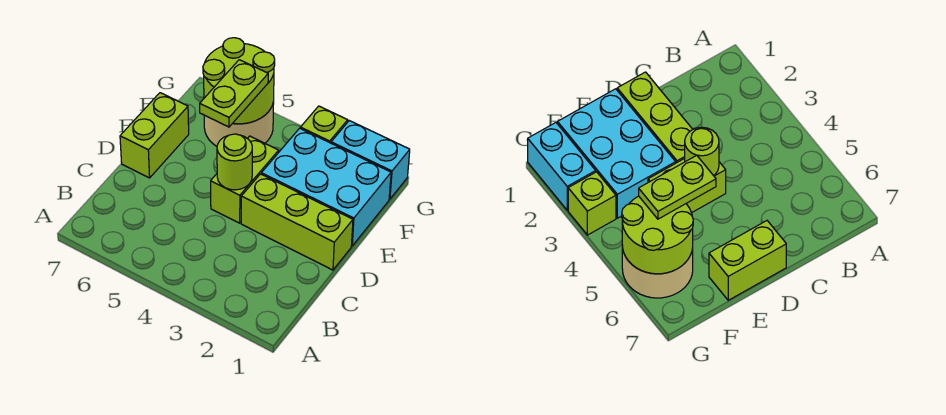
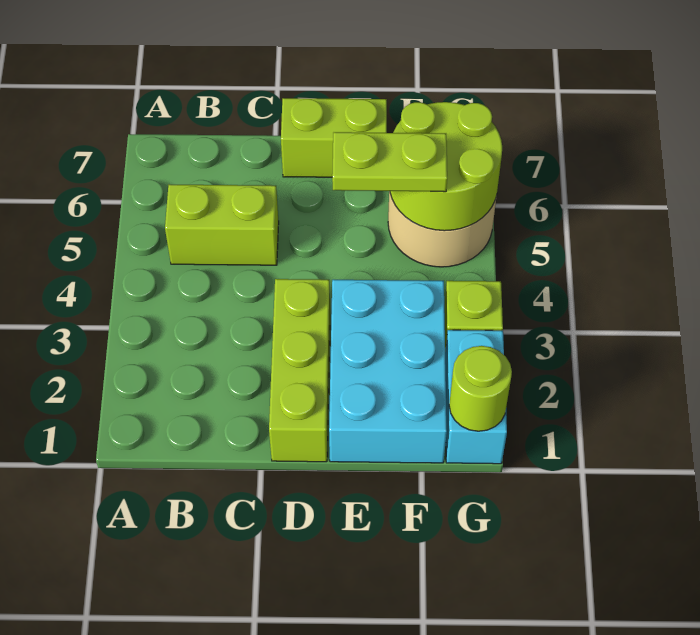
lime brick D4:E4 level 1 -> lime brick B5:C5 level 1
lime round brick D4 level 2 -> lime round brick G1 level 2

